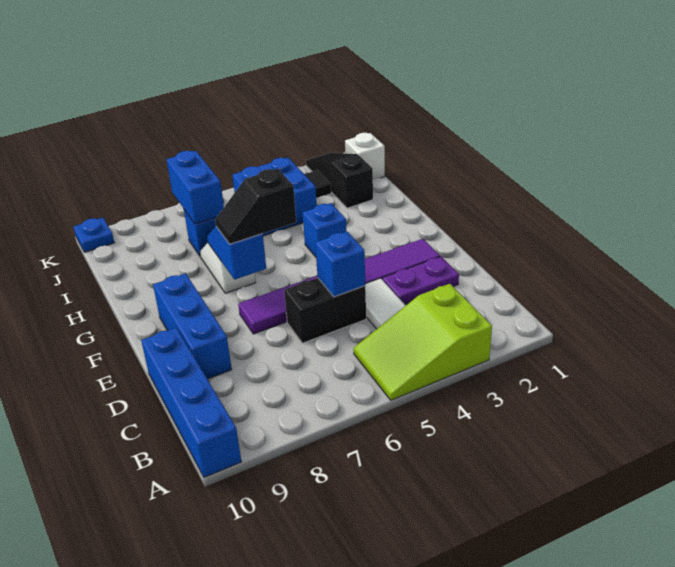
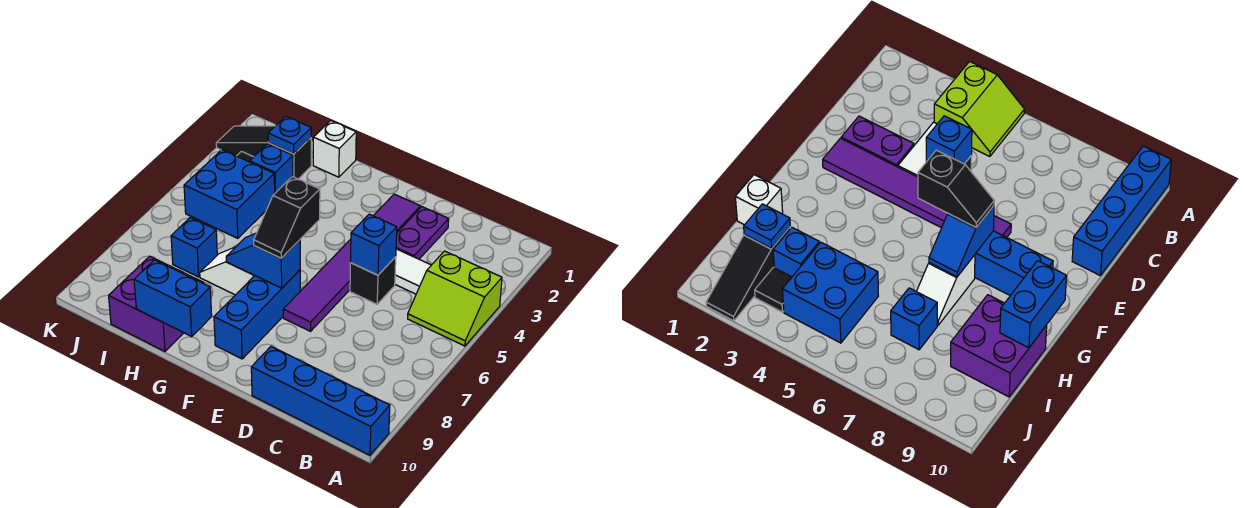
lime slope A3:B5 level 1 top 3 -> lime slope A4:B5 level 1 top 4
black brick D5:D6 level 1 -> black brick D5 level 1
blue brick D9:F9 level 1 -> blue brick F7:F9 level 1
blue brick G4 level 1 -> blue brick I3 level 1
none -> purple brick H9:I10 level 1
blue brick I7:J7 level 2 -> blue brick G10:H10 level 2
white brick J1 level 1 -> white brick H1 level 1
blue plate K10 level 1 -> blue plate I2 level 2

